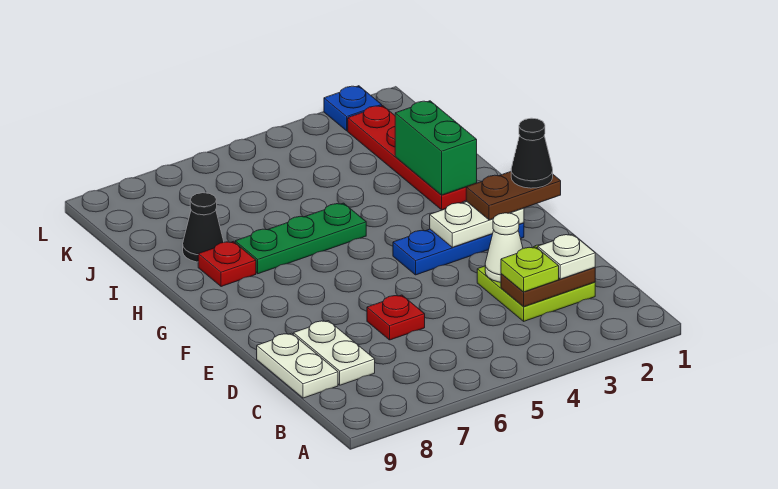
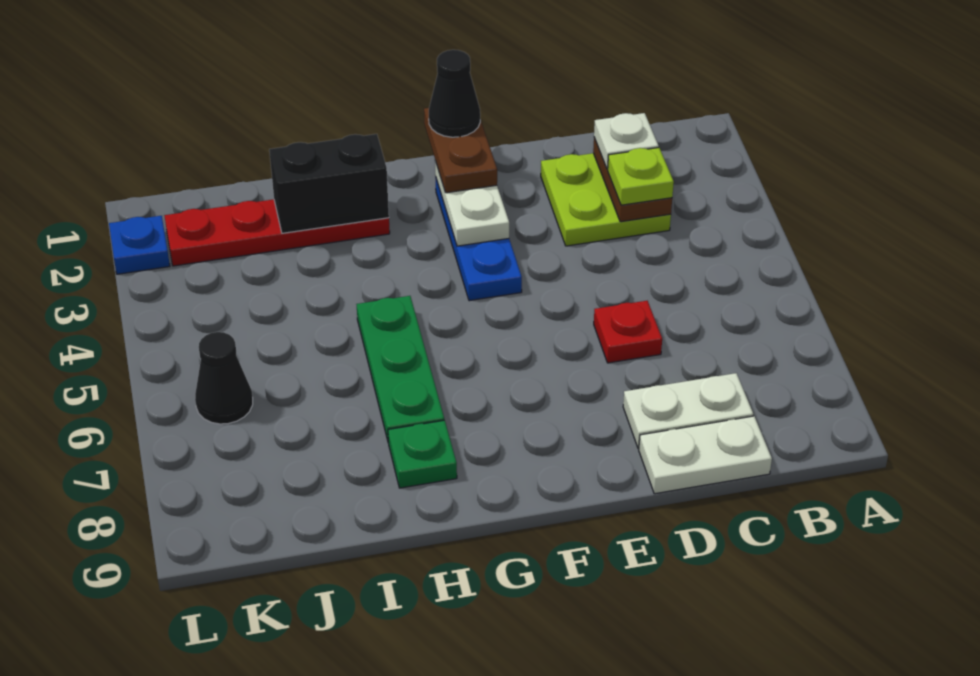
white cone D3 level 2 -> none
green brick H2:I2 level 2 -> black brick H2:I2 level 2
red plate H8 level 1 -> green plate H8 level 1
black cone I8 level 1 -> black cone K6 level 1

